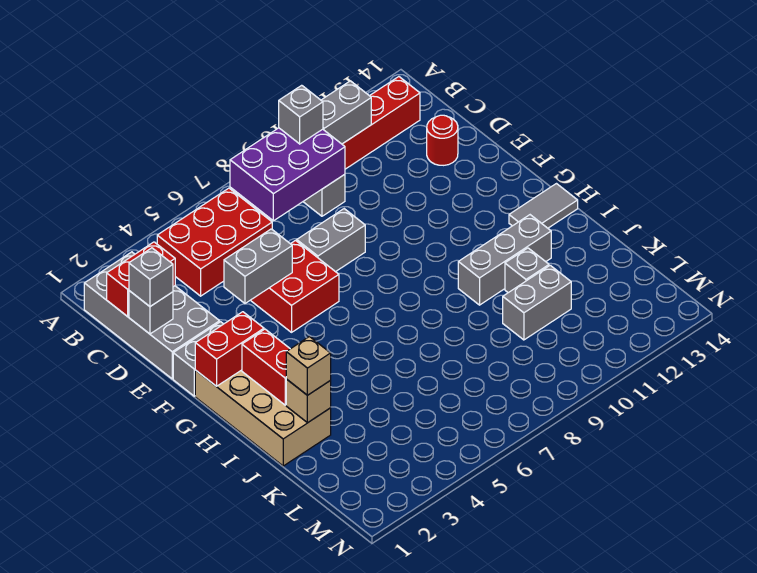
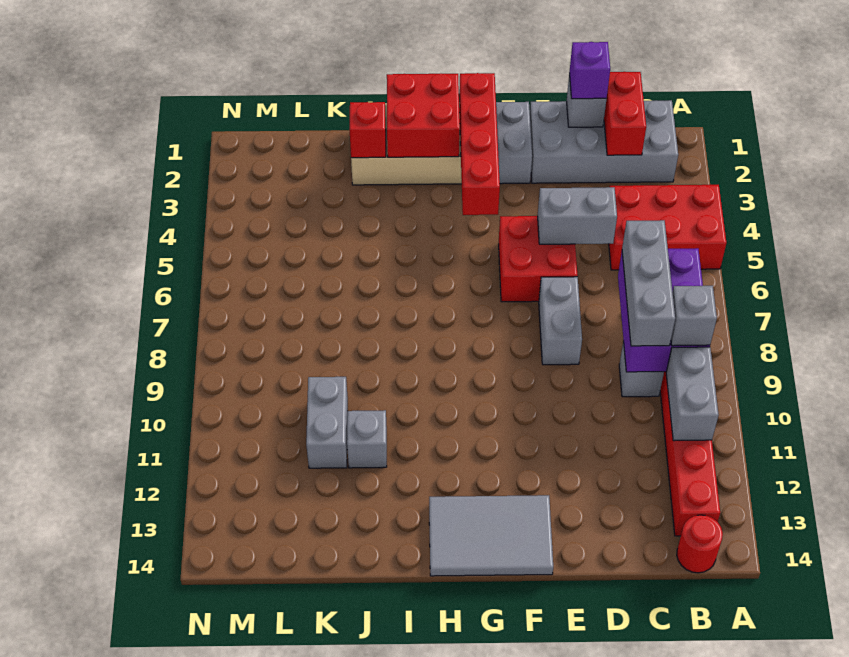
red brick B4:C6 level 1 -> red brick A4:C5 level 1
grey brick D1 level 3 -> purple brick D1 level 3
red round brick D13 level 1 -> red round brick B14 level 1
grey brick E4:E5 level 2 -> grey brick D5:E5 level 2
red brick G1:G2 level 2 -> red brick G1:G4 level 2
red brick H2:I2 level 2 -> red brick H1:I2 level 2
grey tile H13:H14 level 1 -> grey tile F13:H14 level 1
grey brick I10:I12 level 1 -> grey brick C7:C9 level 3
tan brick J2 level 2 -> red brick J2 level 2
tan brick J2 level 3 -> none

